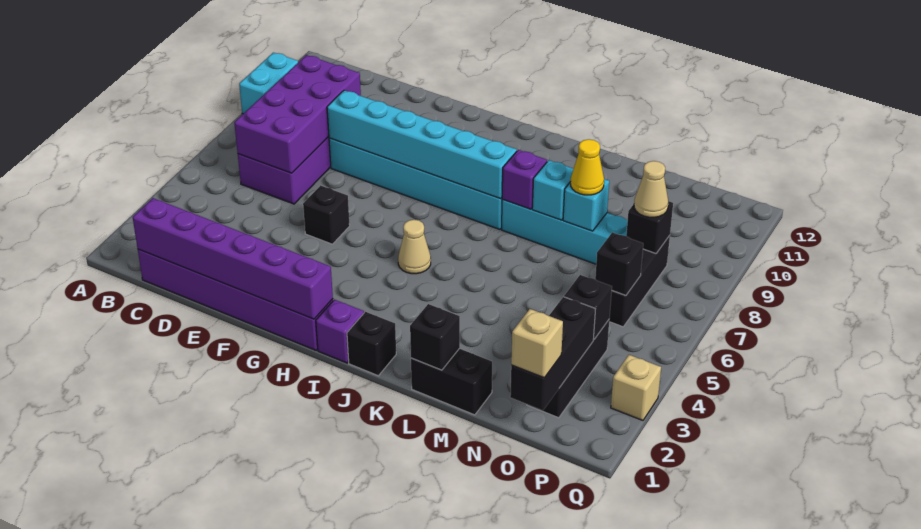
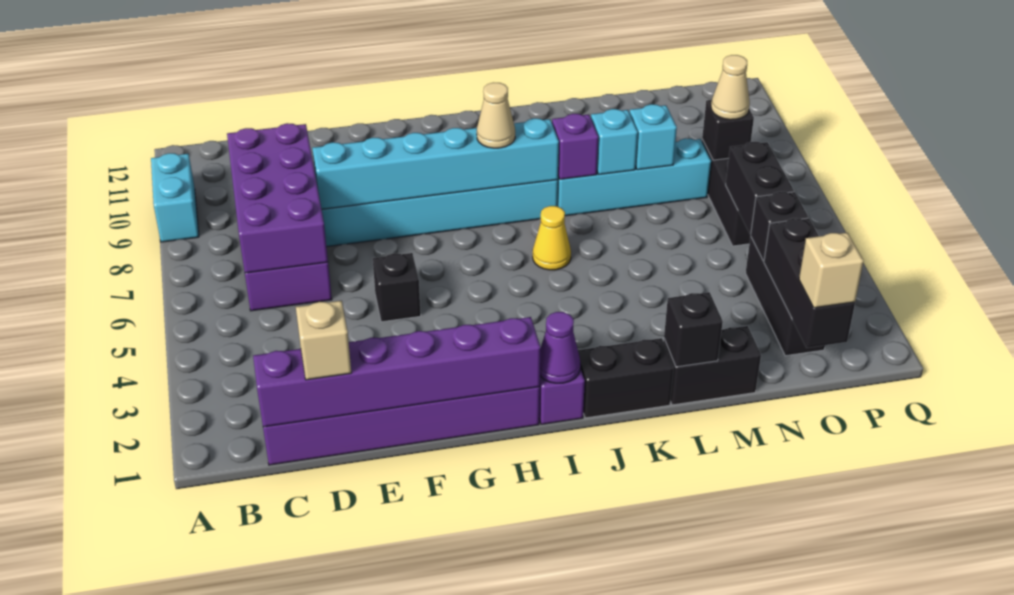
none -> purple cone I1 level 2
tan cone I5 level 1 -> tan cone I8 level 3
black brick J1 level 1 -> black brick J1:K1 level 1
yellow cone M8 level 3 -> yellow cone J6 level 1
black brick O6 level 2 -> black brick O5:O6 level 2
tan brick Q3 level 1 -> tan brick D1 level 3

